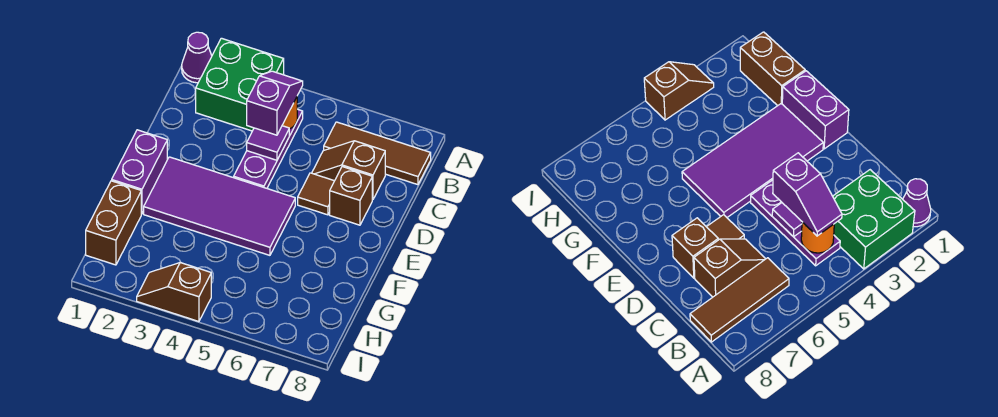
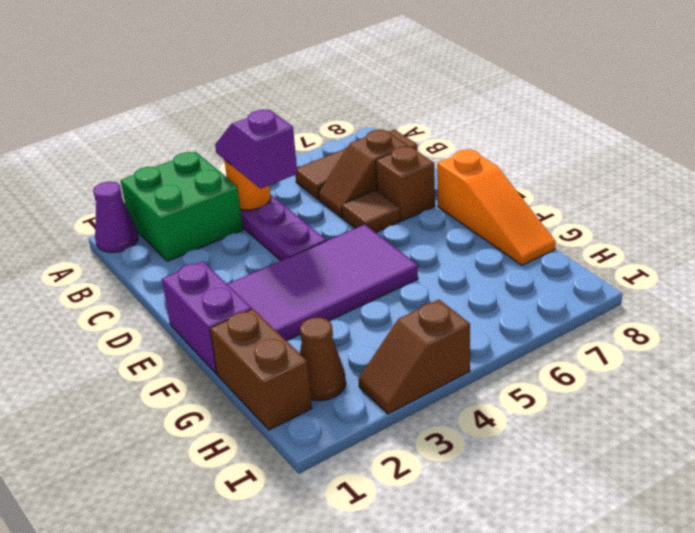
purple tile C4 level 2 -> none
none -> orange slope E8:G8 level 1 top E
none -> brown cone H2 level 1

